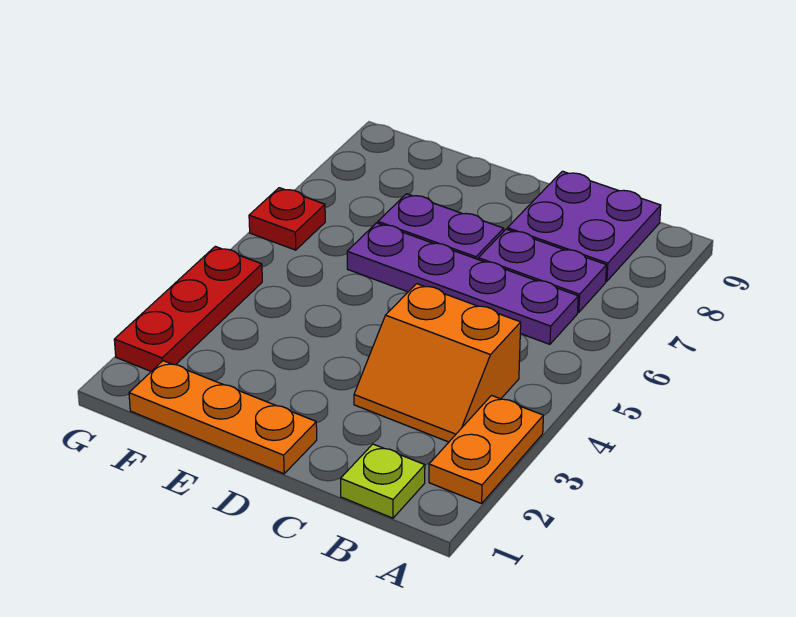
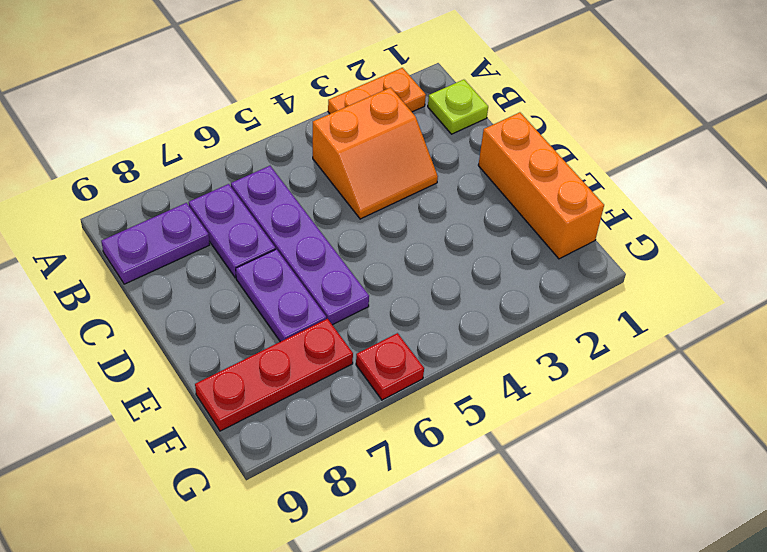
orange slope B3:C4 level 1 top 4 -> orange slope B3:C4 level 1 top B
purple plate B8:C9 level 1 -> purple plate B8:B9 level 1
orange plate D1:F1 level 1 -> orange brick D1:F1 level 1
red plate G2:G4 level 1 -> red plate F7:F9 level 1

